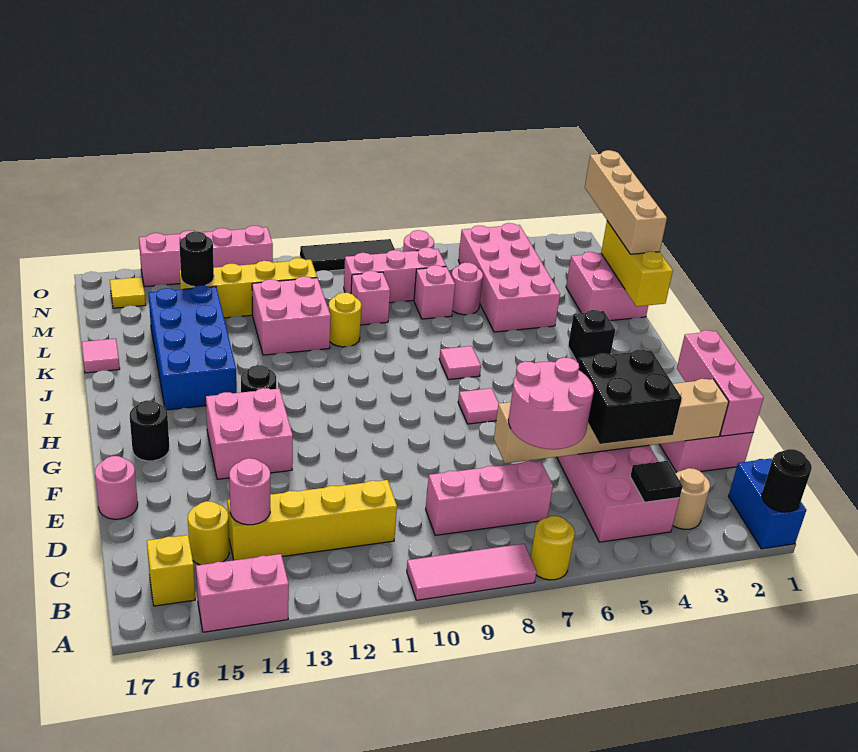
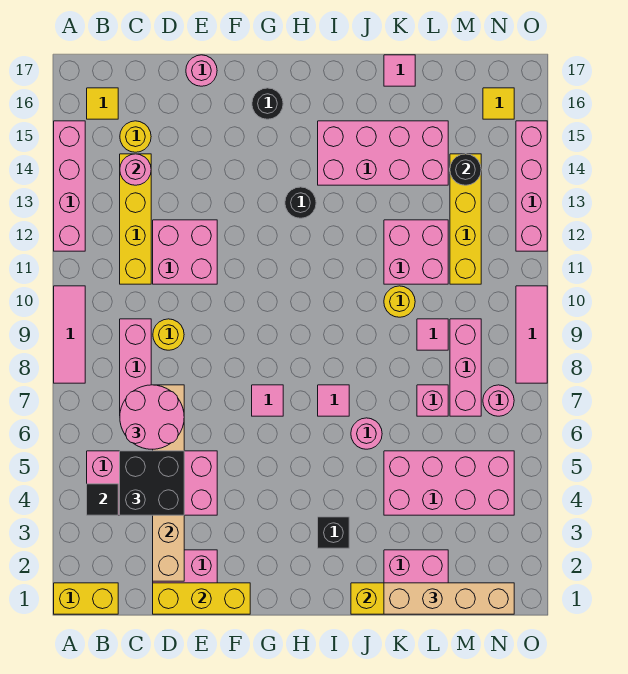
blue brick A1:B1 level 1 -> yellow brick A1:B1 level 1
black round brick A1 level 2 -> none
yellow round brick A7 level 1 -> yellow round brick D9 level 1
pink brick A14:A15 level 1 -> pink brick A12:A15 level 1
tan round brick B3 level 1 -> none
yellow brick B16 level 1 -> yellow tile B16 level 1
pink brick D1:F1 level 2 -> yellow brick D1:F1 level 2
pink brick F13:G14 level 1 -> pink brick D11:E12 level 1
blue brick I14:L15 level 1 -> pink brick I14:L15 level 1
pink round brick L6 level 1 -> pink round brick J6 level 1
pink brick L9 level 1 -> pink tile L9 level 1
black tile O8:O10 level 1 -> pink tile O8:O10 level 1

